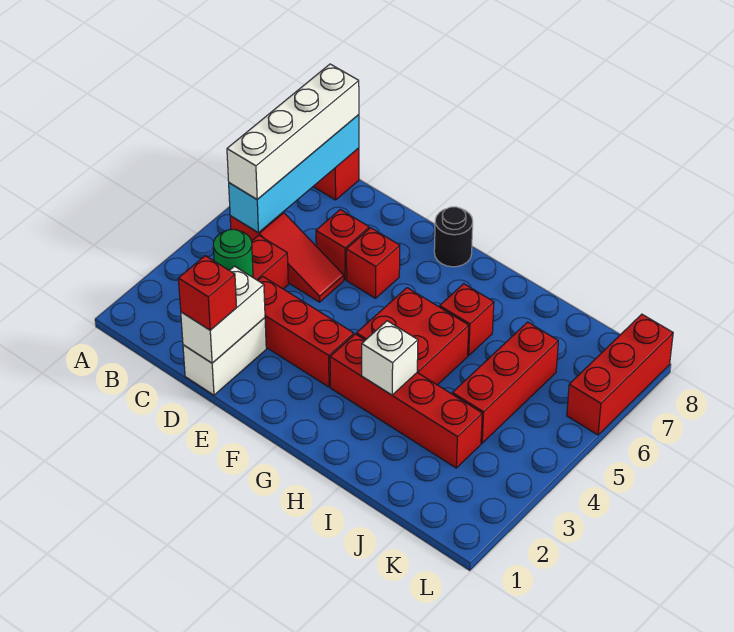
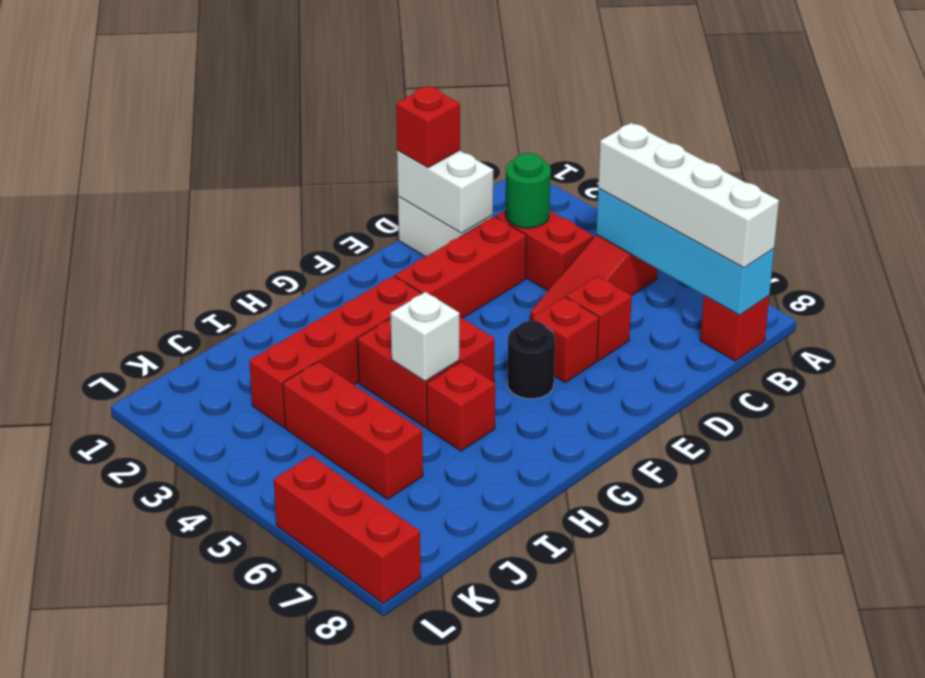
black round brick F8 level 1 -> black round brick F6 level 1
white brick H3 level 2 -> white brick H5 level 2

